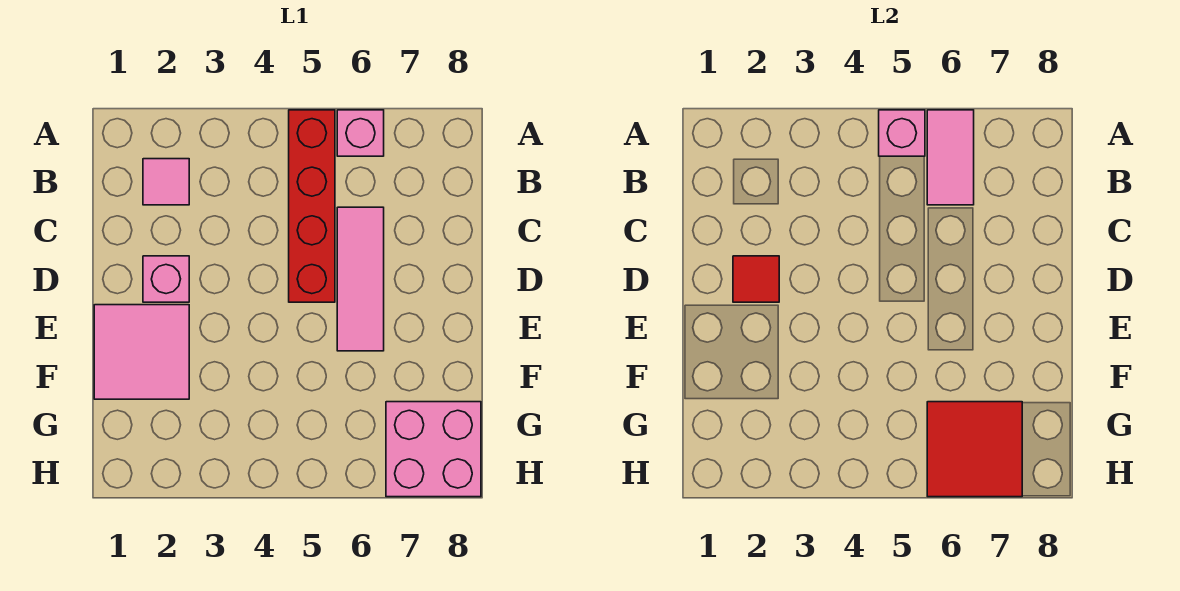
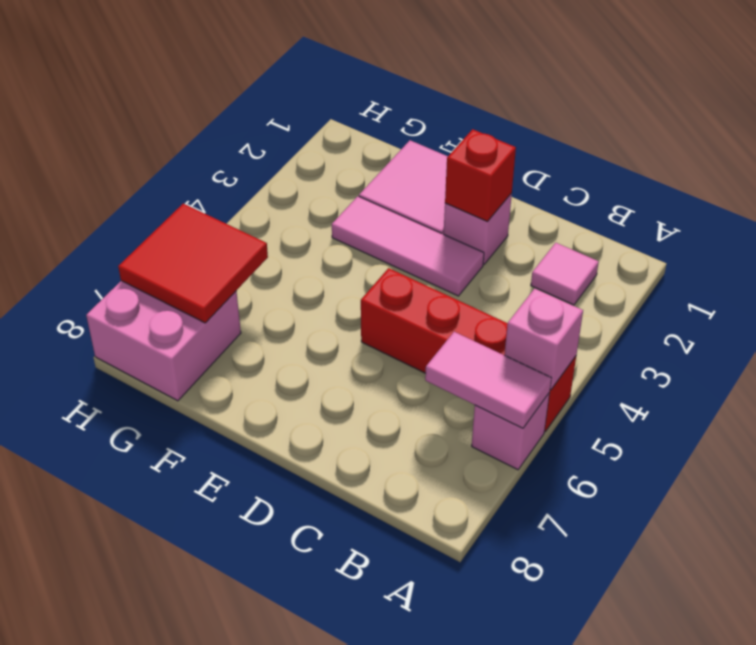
pink tile C6:E6 level 1 -> pink tile D3:F3 level 1
red tile D2 level 2 -> red brick D2 level 2

